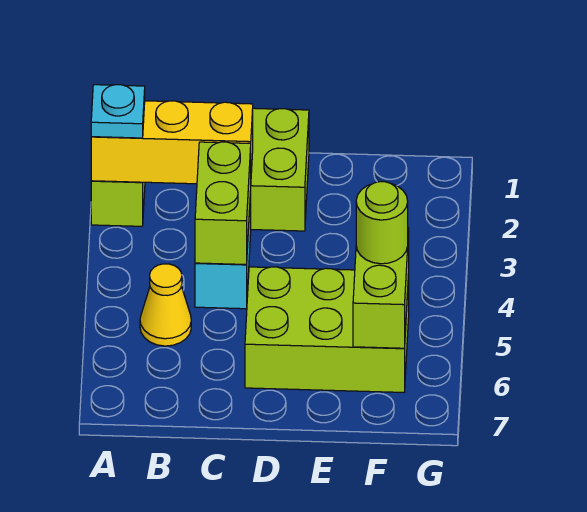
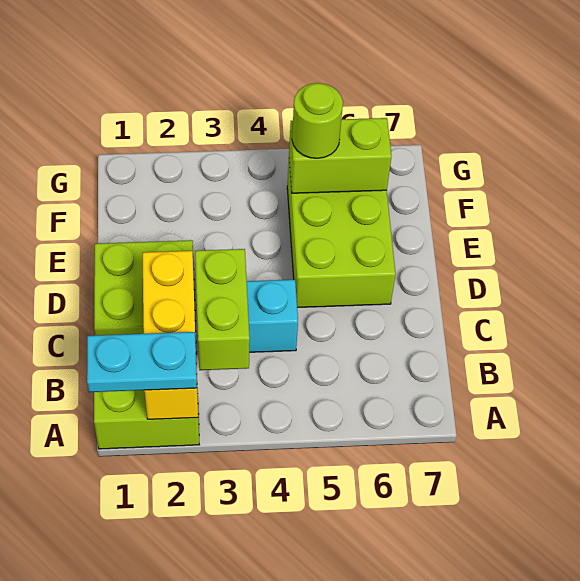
cyan plate A2 level 3 -> cyan plate A1:A2 level 3
yellow cone B5 level 1 -> none
lime brick C3:C4 level 2 -> lime brick B3:C3 level 2

